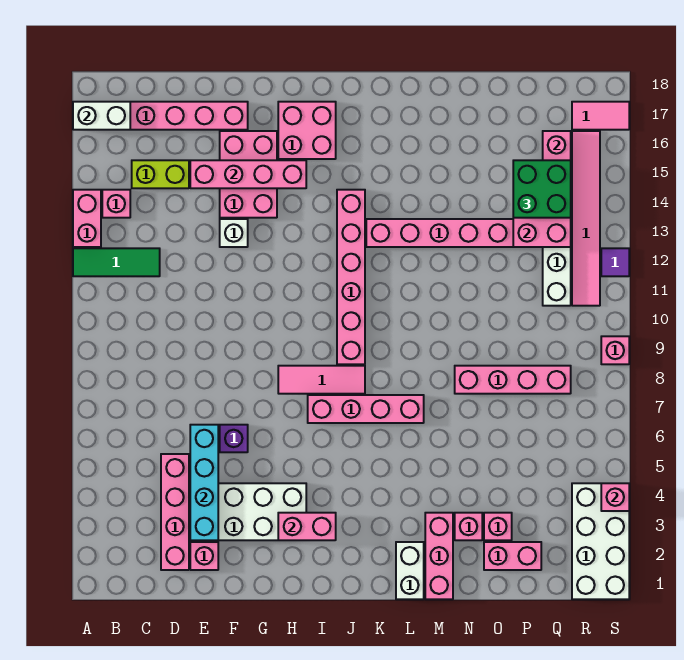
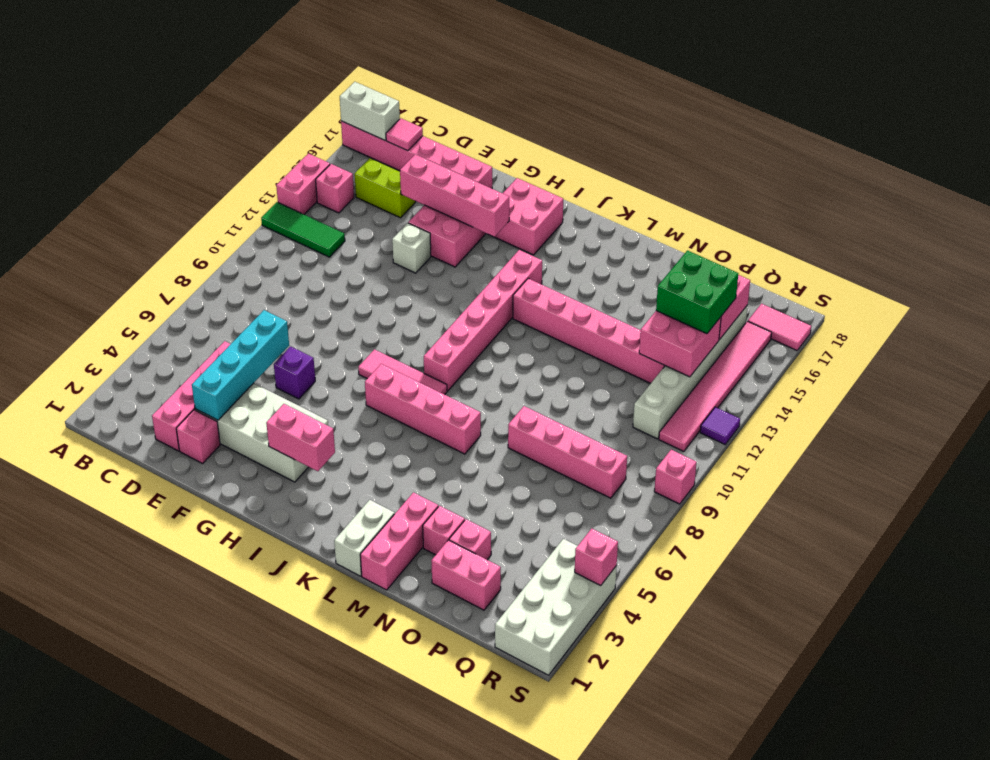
none -> pink tile C17 level 2

